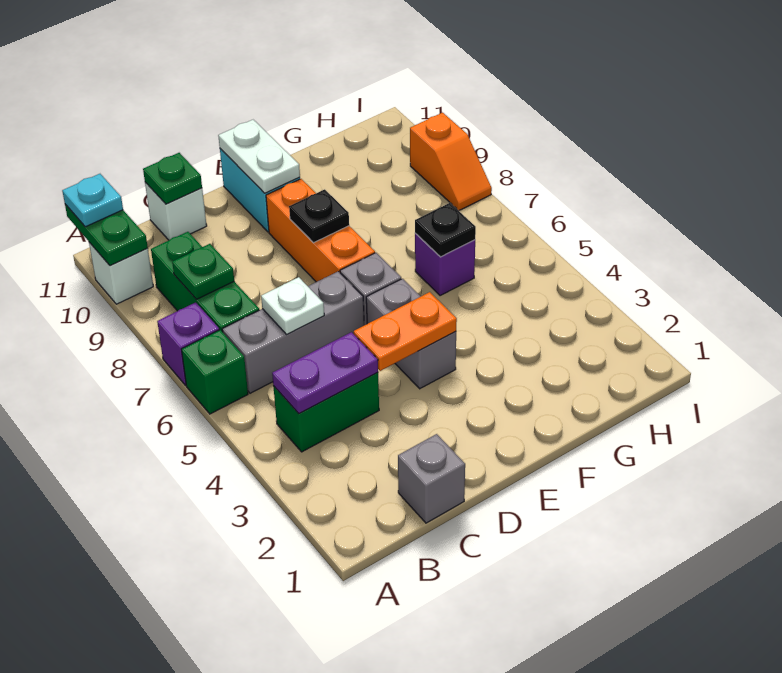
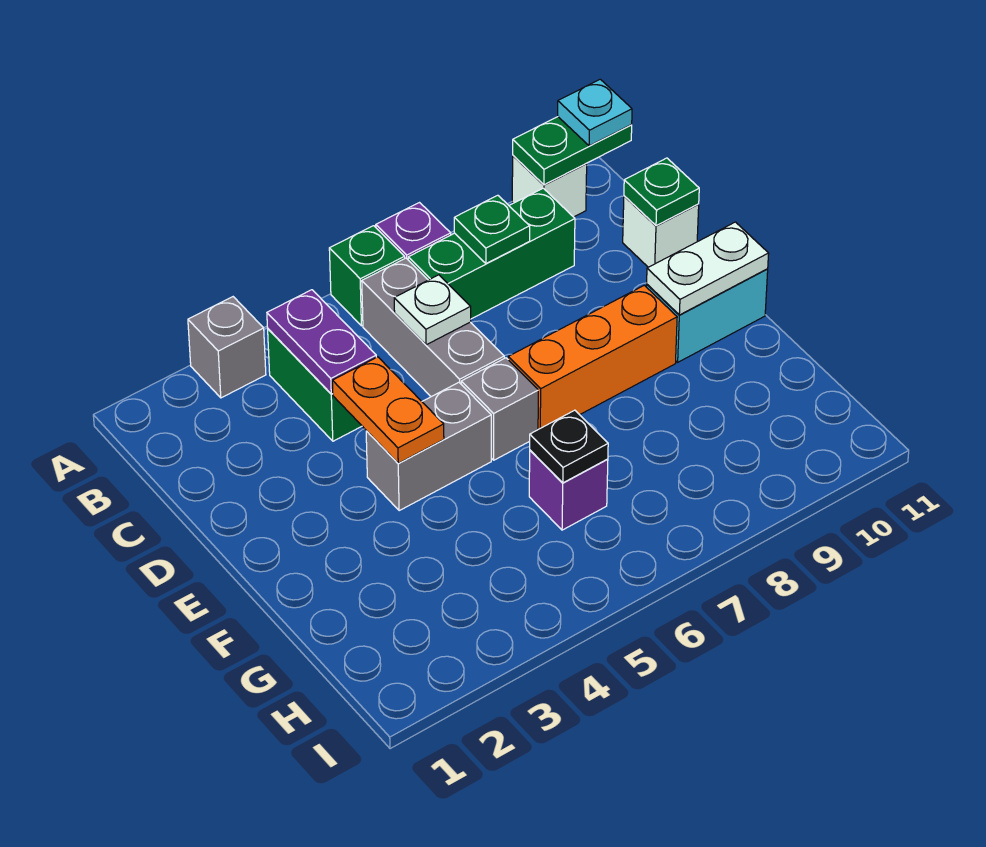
grey brick C1 level 1 -> grey brick A3 level 1
black plate E8 level 2 -> none
orange slope I8:I9 level 1 top 9 -> none

